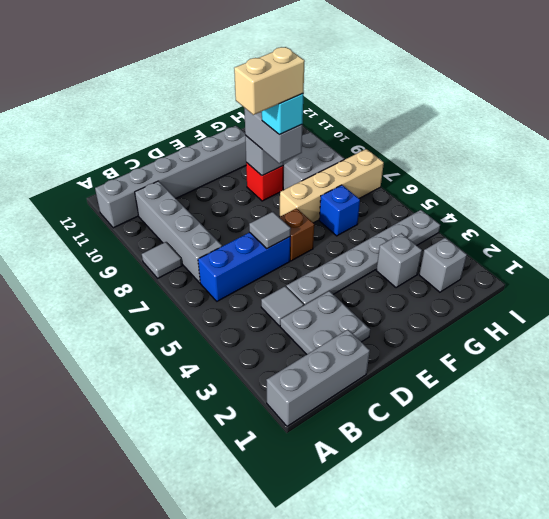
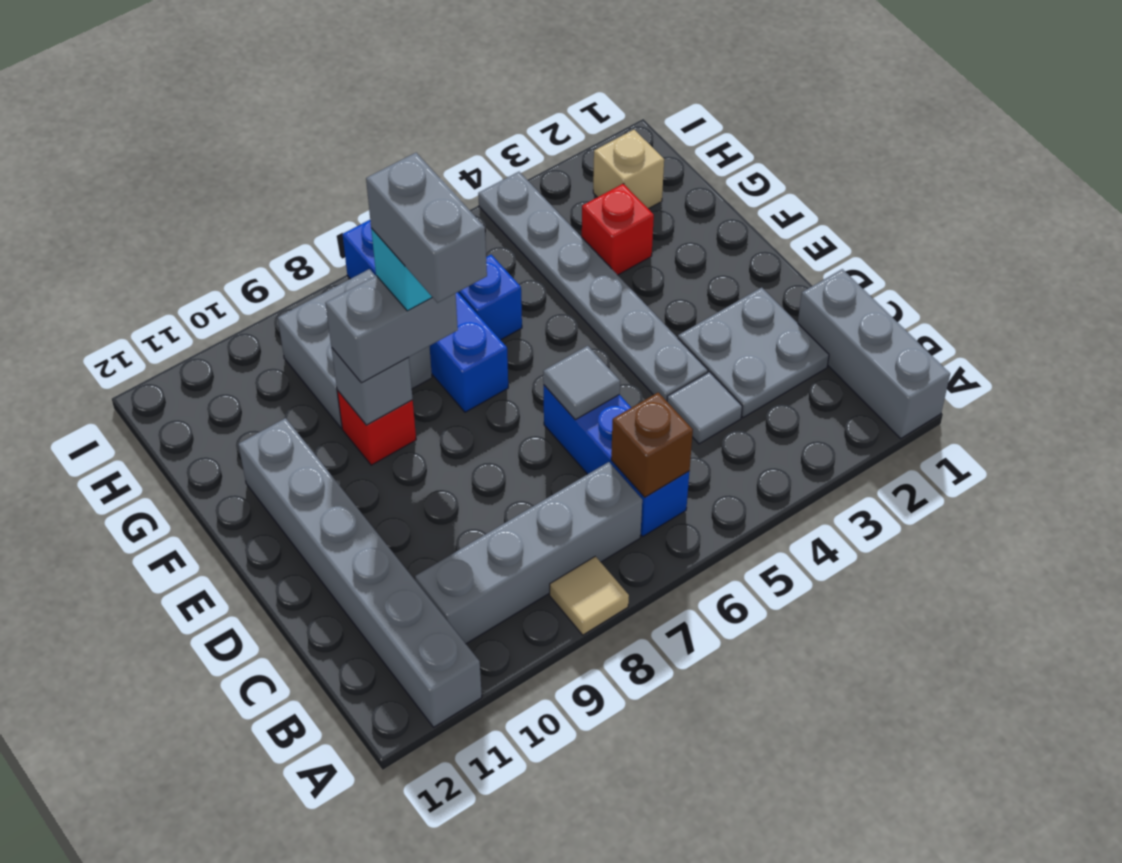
grey tile A8 level 1 -> tan tile A8 level 1
brown brick E6 level 1 -> brown brick B6 level 2
tan brick E8:F8 level 5 -> grey brick E8:F8 level 5
tan brick F7:I7 level 1 -> blue brick F7:I7 level 1
grey brick G3 level 1 -> red brick G3 level 1
grey brick H2 level 1 -> tan brick H2 level 1

